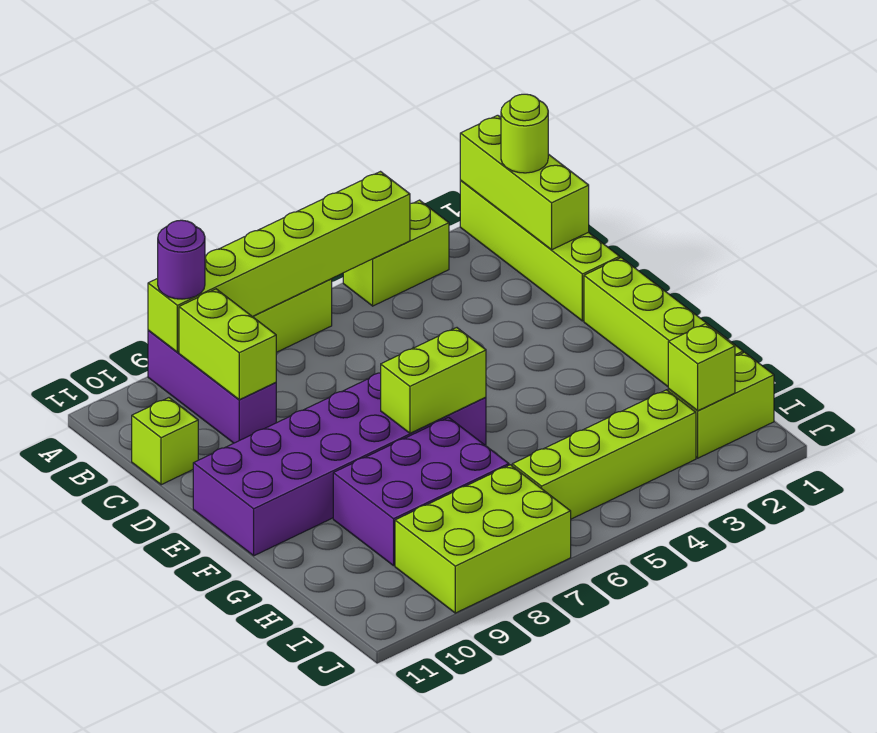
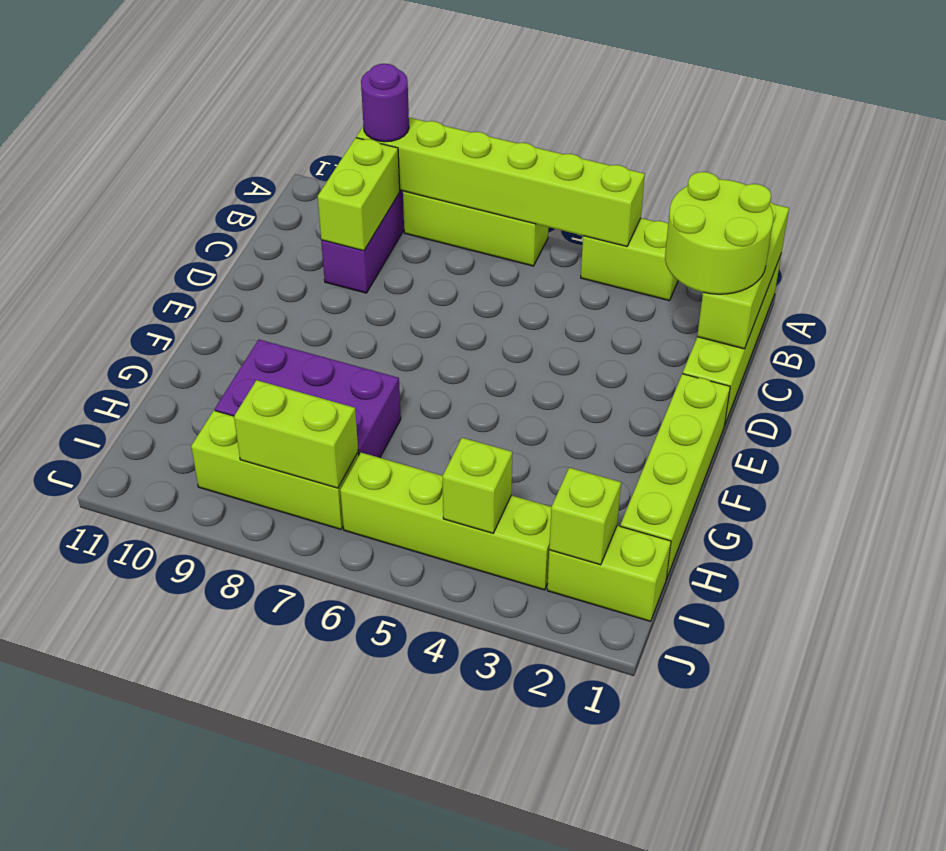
lime round brick B1 level 3 -> lime round brick B1:C2 level 3
lime brick C11 level 1 -> lime brick I4 level 2
purple brick E6:F11 level 1 -> none
lime brick F6:F7 level 2 -> lime brick I7:I8 level 2
lime brick I7:J9 level 1 -> lime brick I7:I9 level 1

